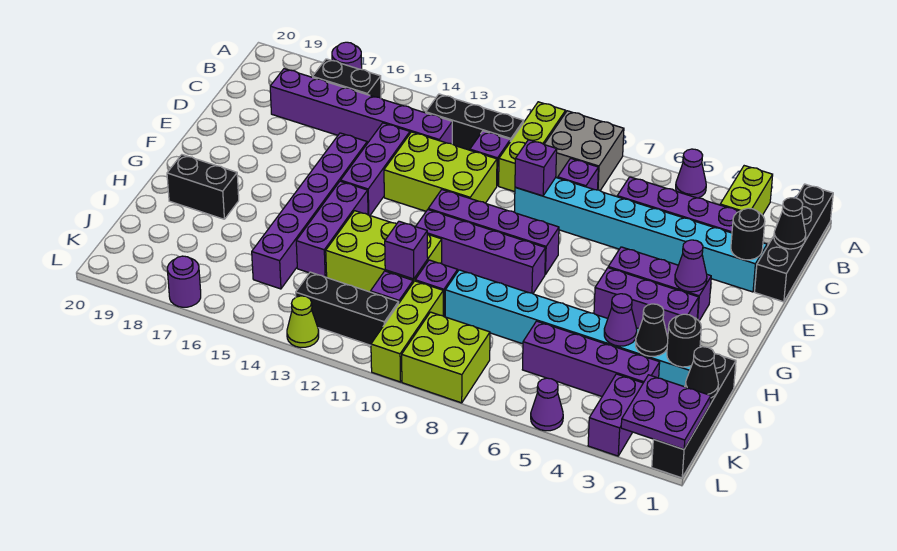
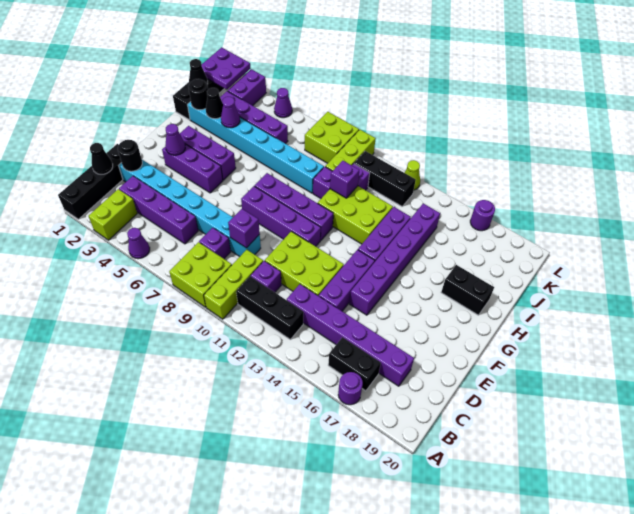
grey brick A8:B9 level 1 -> lime brick A8:B9 level 1

